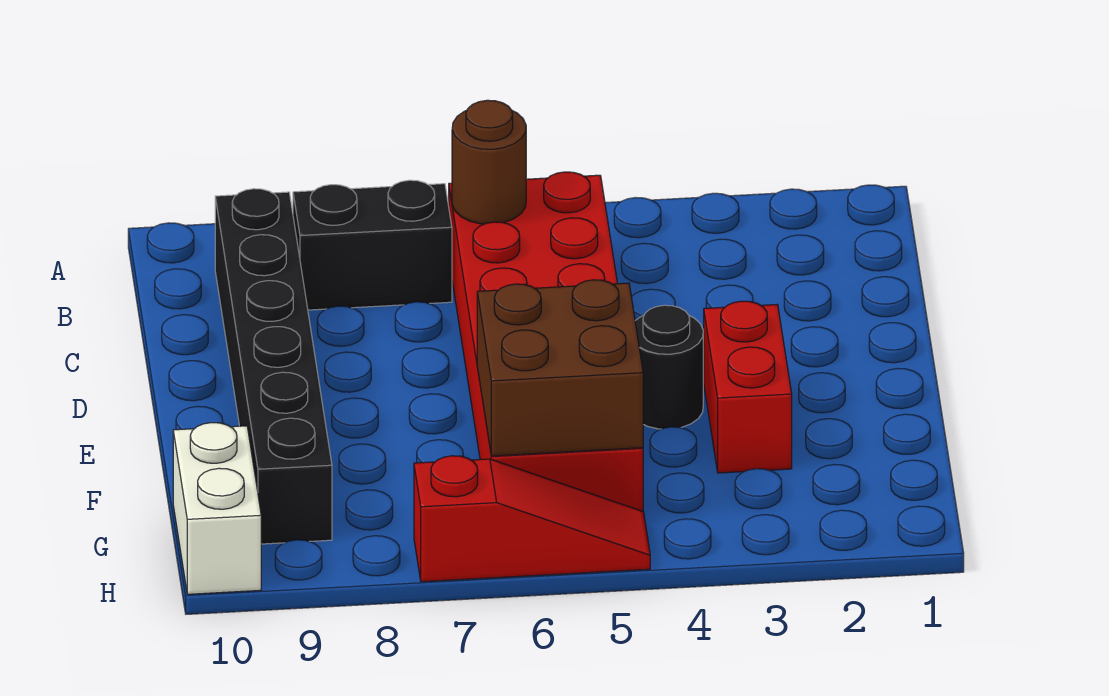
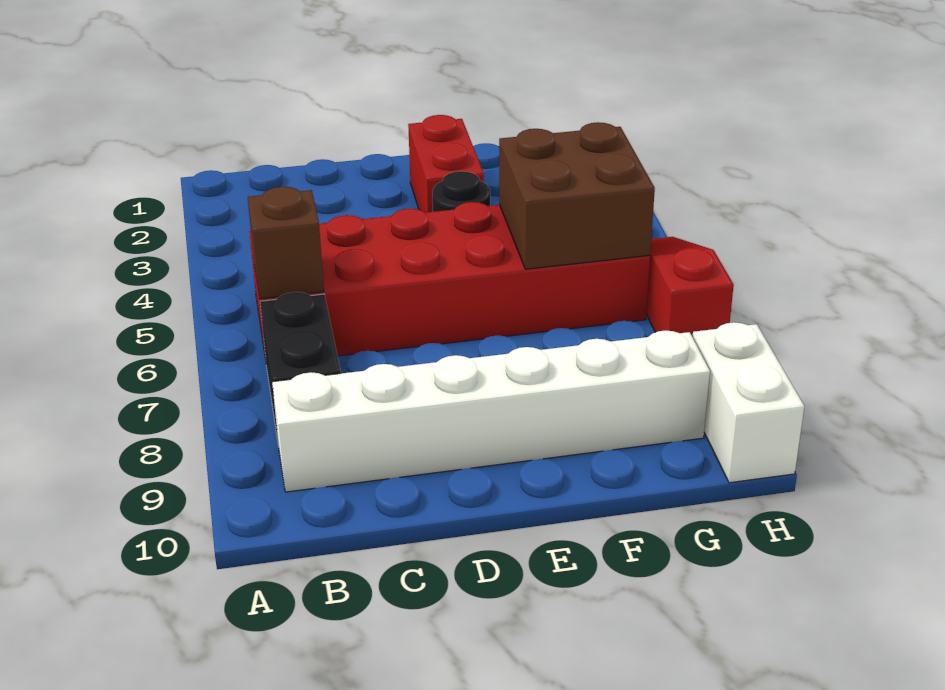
brown round brick B6 level 2 -> brown brick B6 level 2
black brick B9:G9 level 1 -> white brick B9:G9 level 1
red brick E3:F3 level 1 -> red brick E2:E3 level 1
white brick G10:H10 level 1 -> white brick H9:H10 level 1

